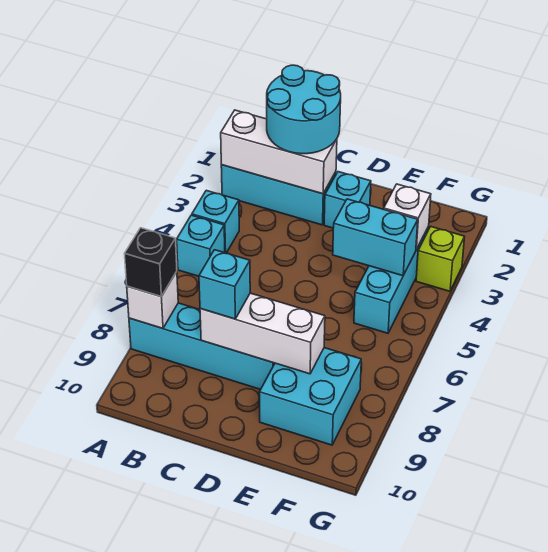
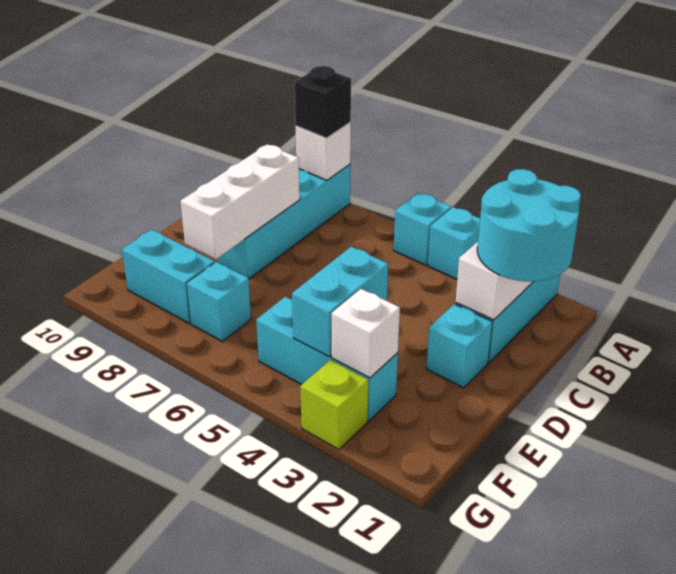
cyan brick C8 level 3 -> cyan brick F7 level 1
cyan brick E8:F9 level 1 -> cyan brick F8:F9 level 1

